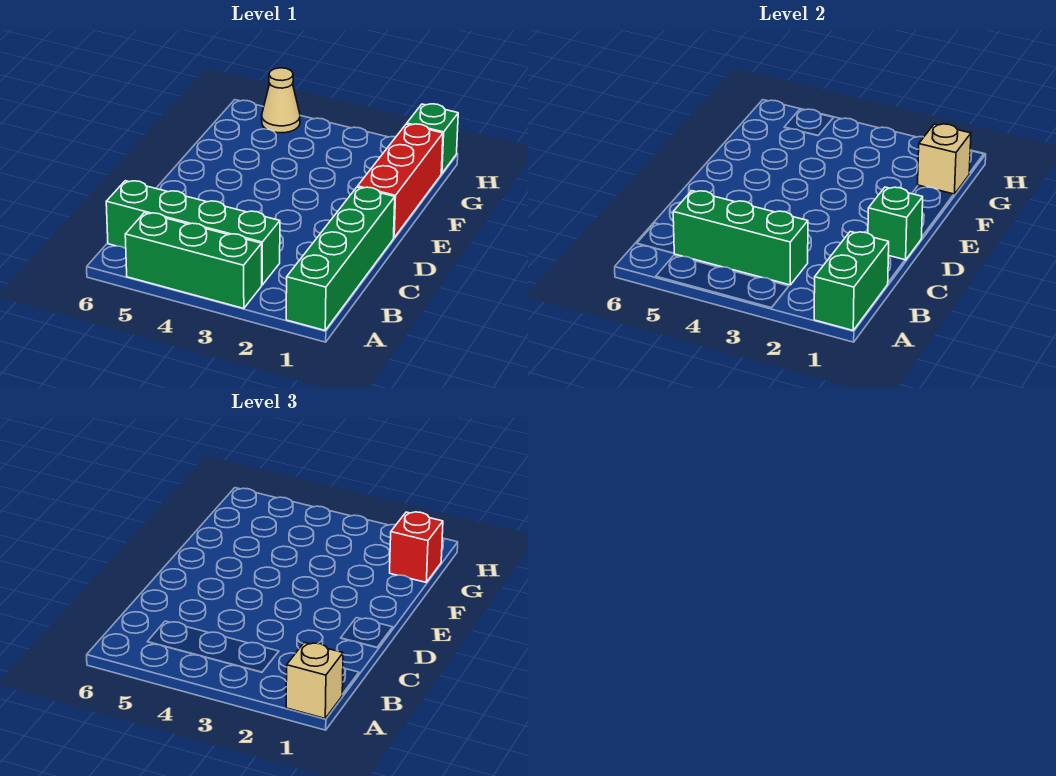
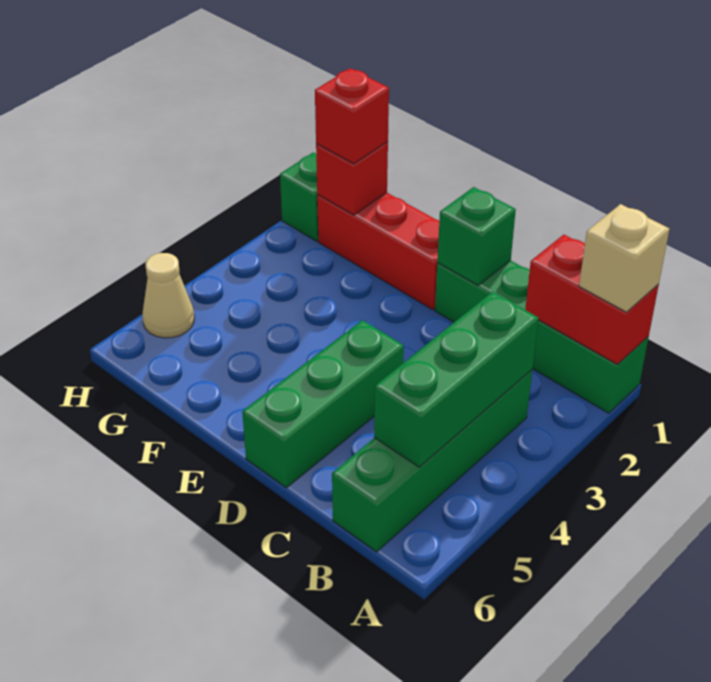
green brick A1:B1 level 2 -> red brick A1:B1 level 2
green brick A3:A5 level 1 -> green brick D4:D6 level 1
tan brick G1 level 2 -> red brick G1 level 2

